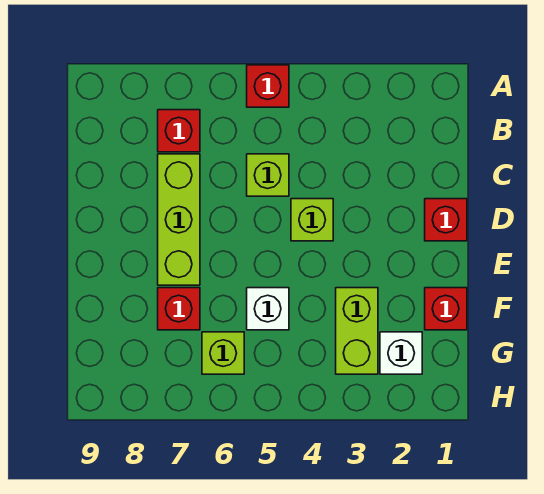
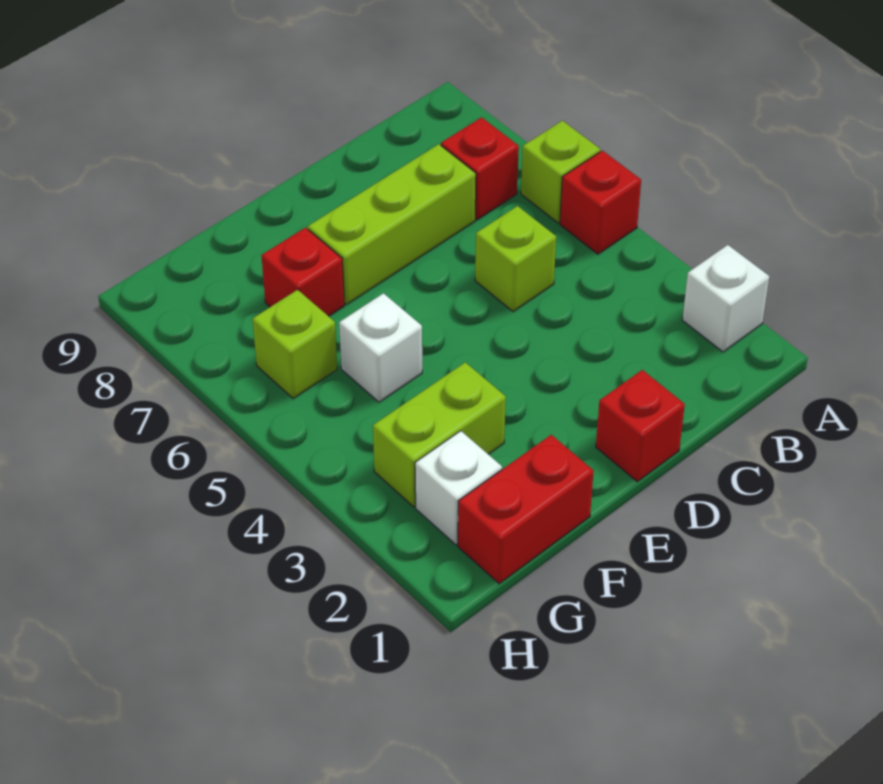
none -> white brick A2 level 1
lime brick D4 level 1 -> lime brick A6 level 1
red brick F1 level 1 -> red brick F1:G1 level 1

